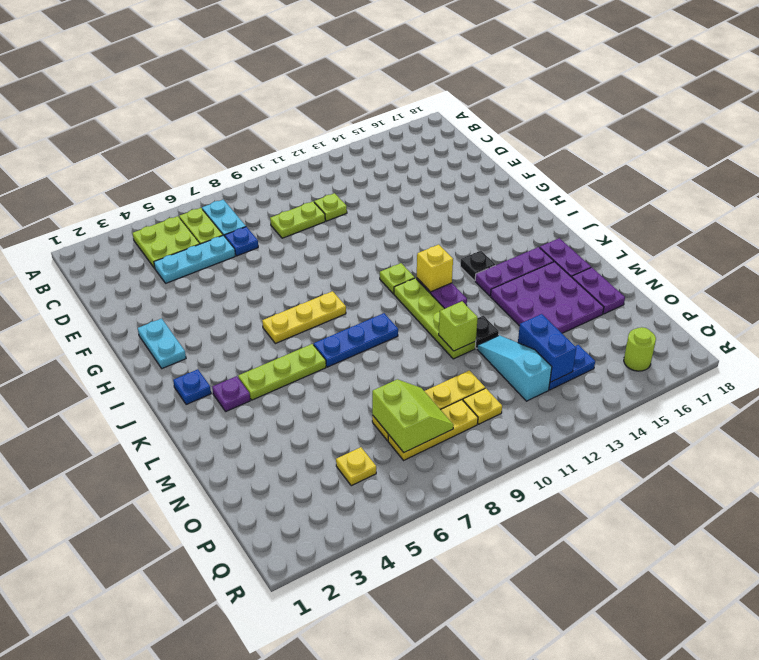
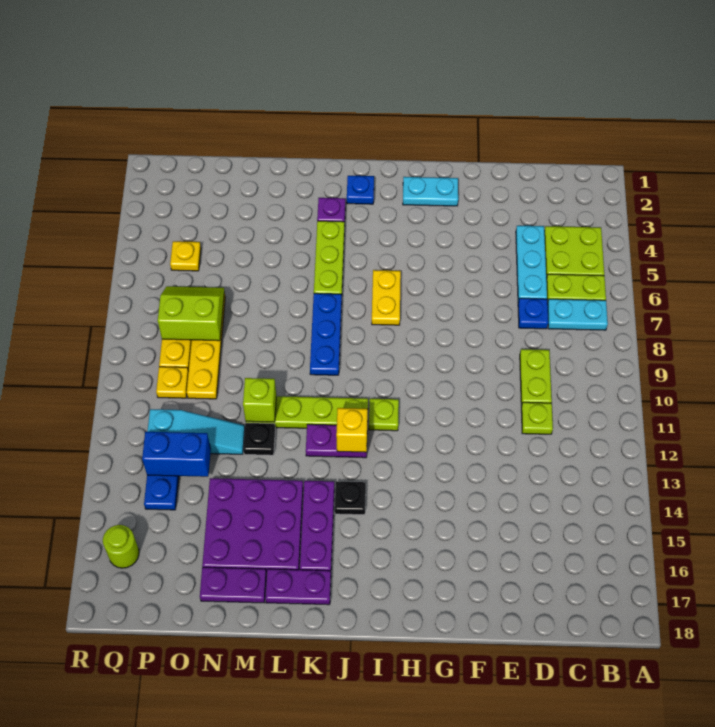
yellow plate I6:I8 level 1 -> yellow plate I6:I7 level 1
lime slope O7:P8 level 2 top 7 -> lime slope O7:P8 level 2 top 8

